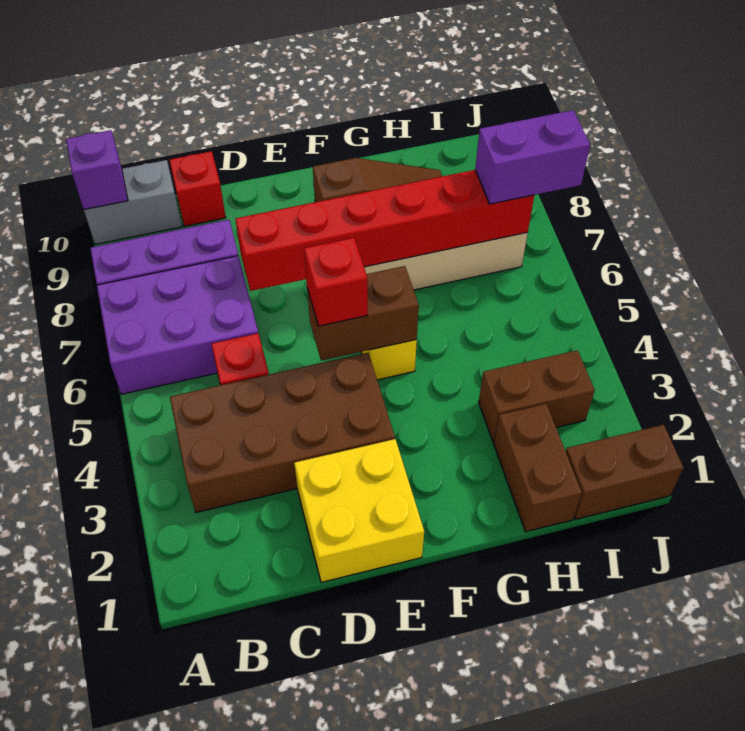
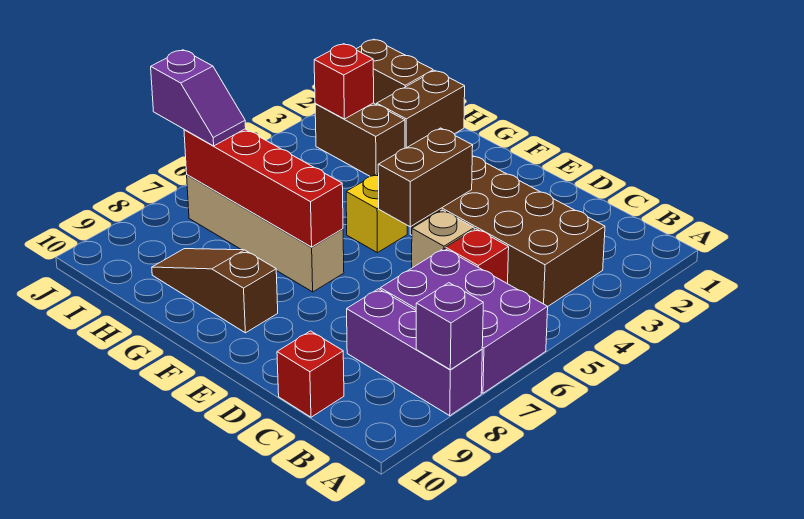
grey brick A10:B10 level 1 -> none
purple brick A10 level 2 -> purple brick A8 level 2
yellow brick D1:E2 level 1 -> none
none -> tan brick D5 level 1
red brick D7:I7 level 2 -> red brick F7:I7 level 2
brown brick E5:F5 level 2 -> brown brick E4:E5 level 2
red brick E5 level 3 -> red brick I3 level 2
purple brick I7:J7 level 3 -> purple slope I7:J7 level 3 top J

